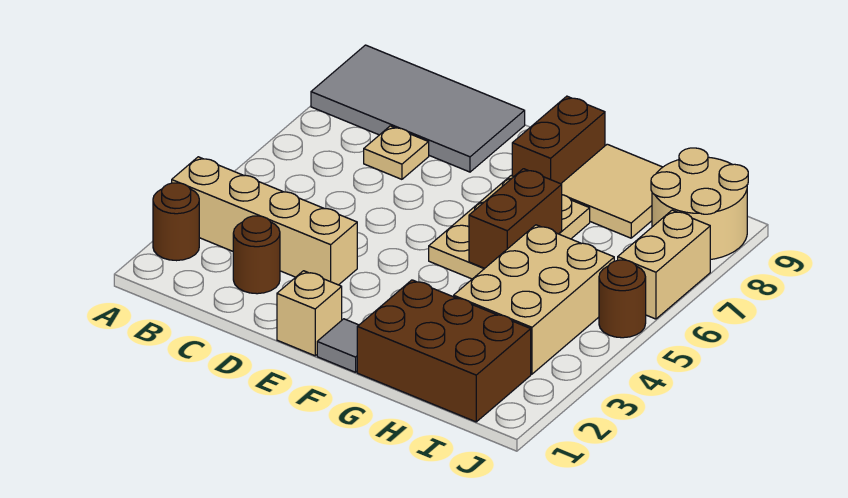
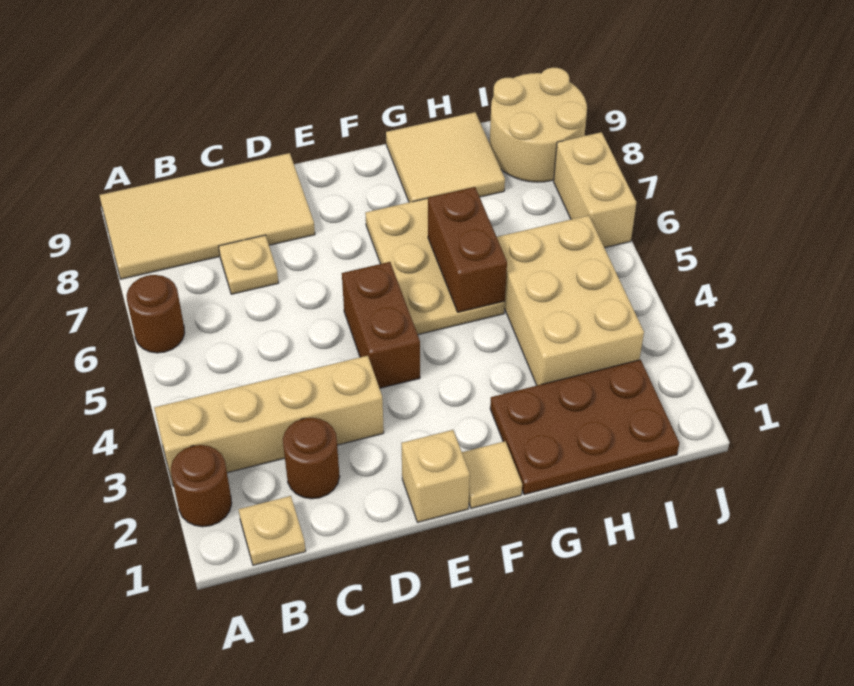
grey tile A8:D9 level 1 -> tan tile A8:D9 level 1
none -> tan plate B1 level 1
grey tile F1 level 1 -> tan tile F1 level 1
brown brick F8:F9 level 1 -> brown brick E4:E5 level 1
brown brick G1:I2 level 1 -> brown plate G1:I2 level 1
brown round brick J5 level 1 -> brown round brick A6 level 1

